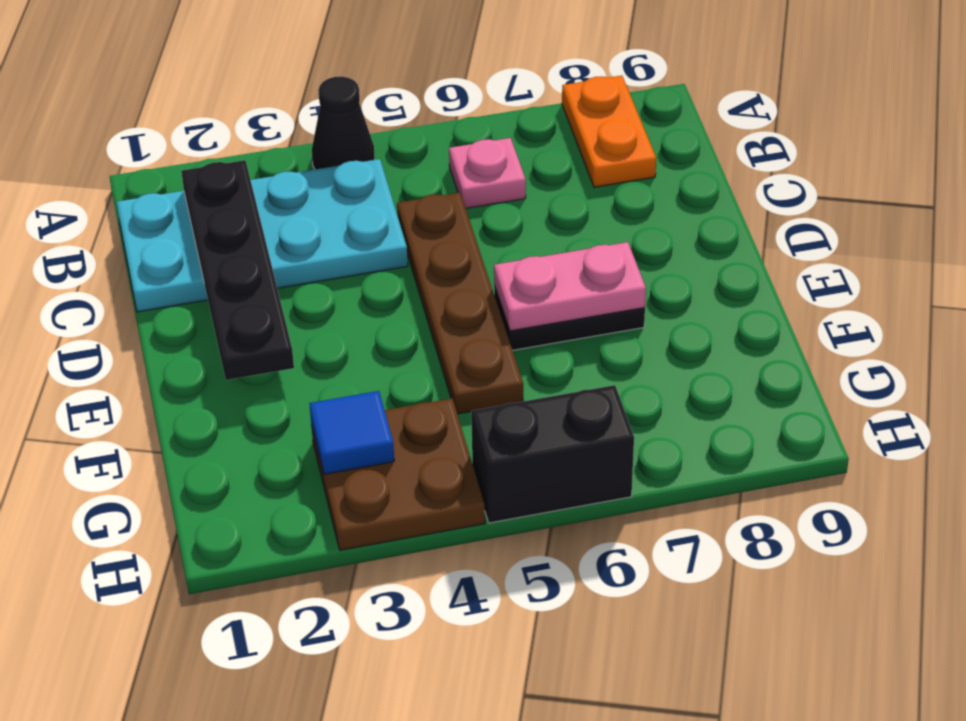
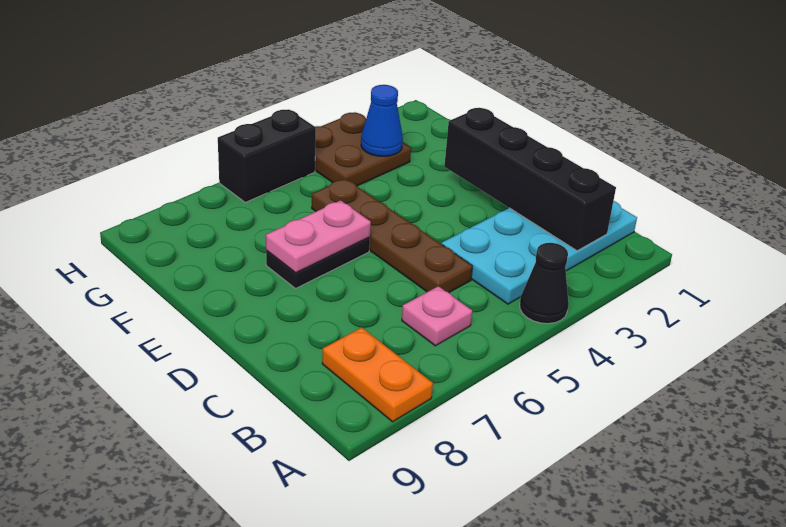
black plate B2:E2 level 2 -> black brick B2:E2 level 2
blue tile G3 level 2 -> blue cone G3 level 2

